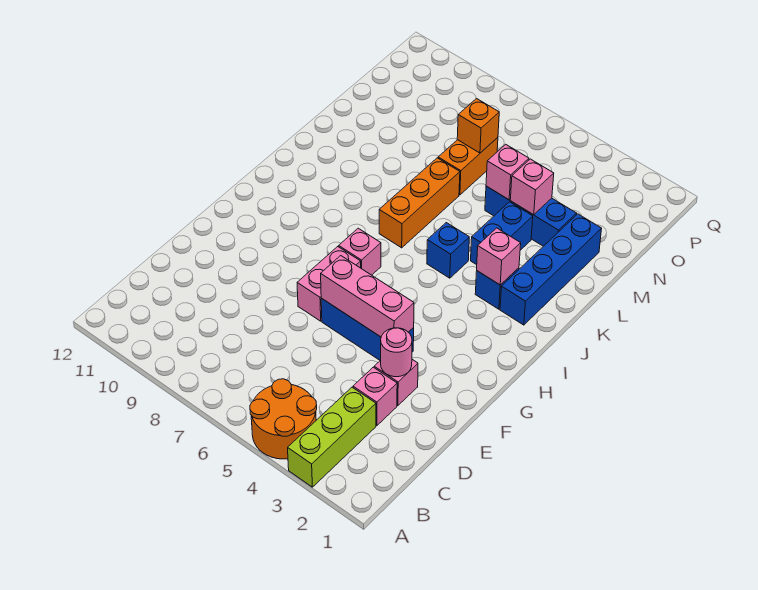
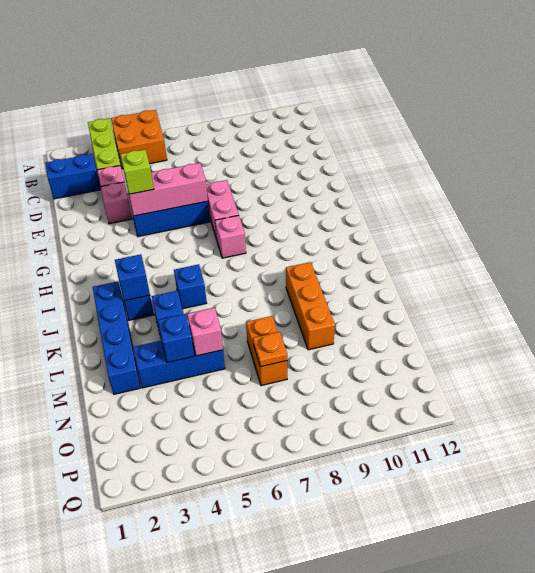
orange round brick A4:B5 level 1 -> orange brick A4:B5 level 1
none -> blue brick C1:C2 level 1
pink round brick E3 level 2 -> none
none -> lime brick F4 level 3
pink brick J3 level 2 -> blue brick J3 level 2
orange brick J7:L7 level 1 -> orange brick K9:M9 level 1
pink brick M4 level 2 -> blue brick M4 level 2
orange brick N7 level 2 -> orange plate N7 level 2

